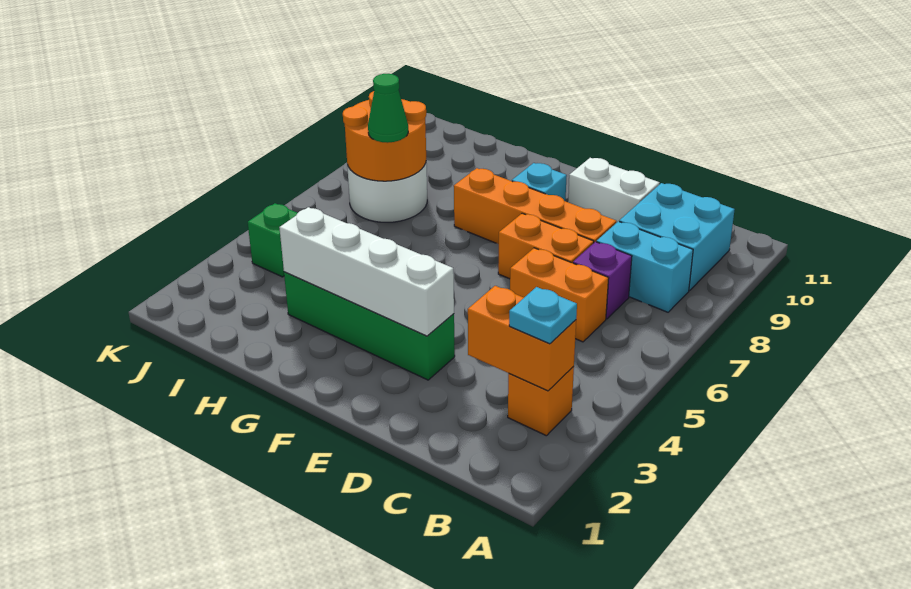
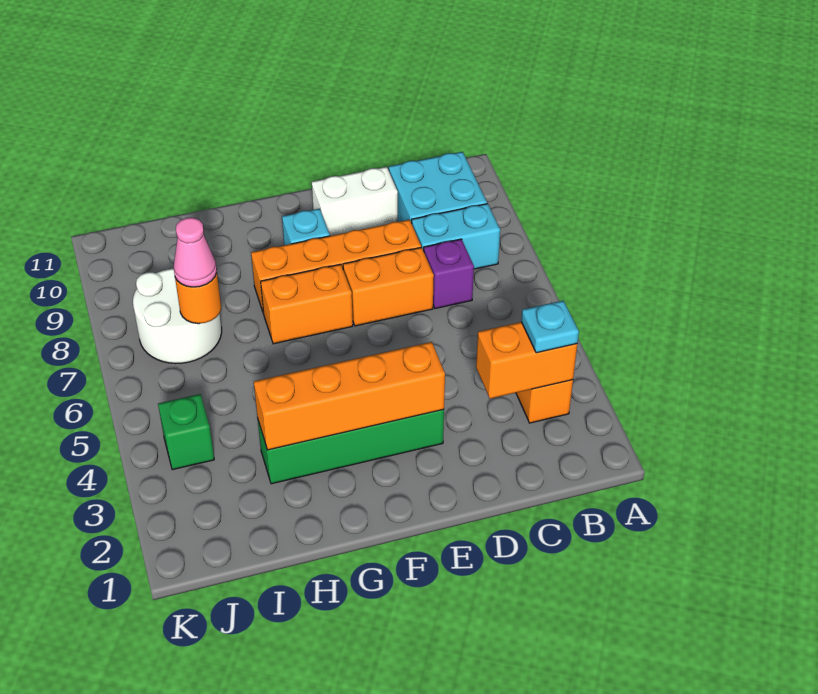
orange brick C6:D6 level 1 -> orange brick F7:G7 level 1
white brick E3:H3 level 2 -> orange brick E3:H3 level 2
orange round brick I7:J8 level 2 -> orange round brick I7 level 2
green cone I7 level 3 -> pink cone I7 level 3

